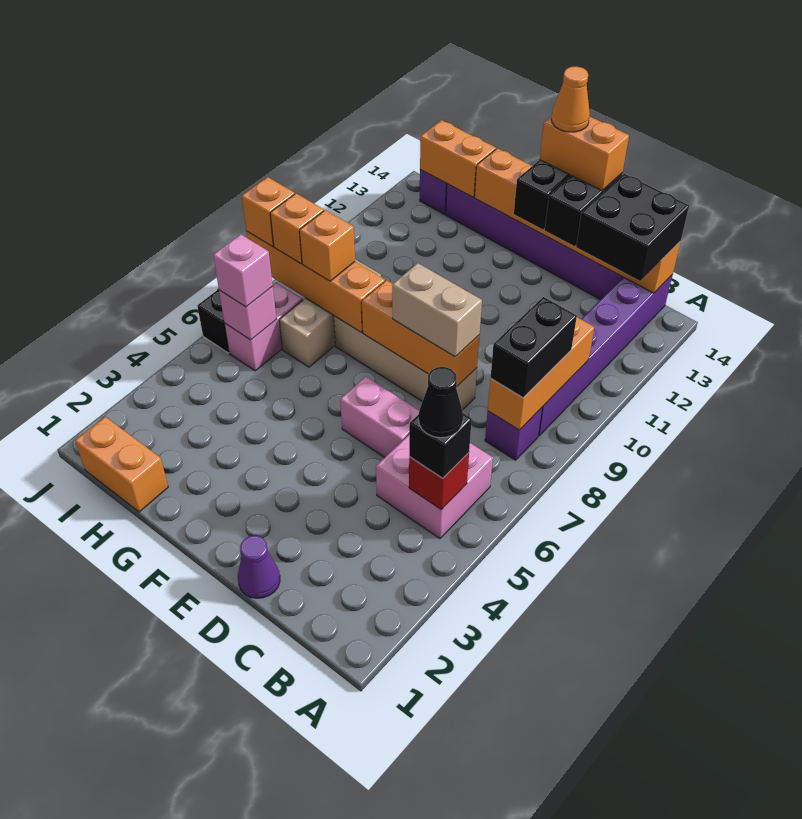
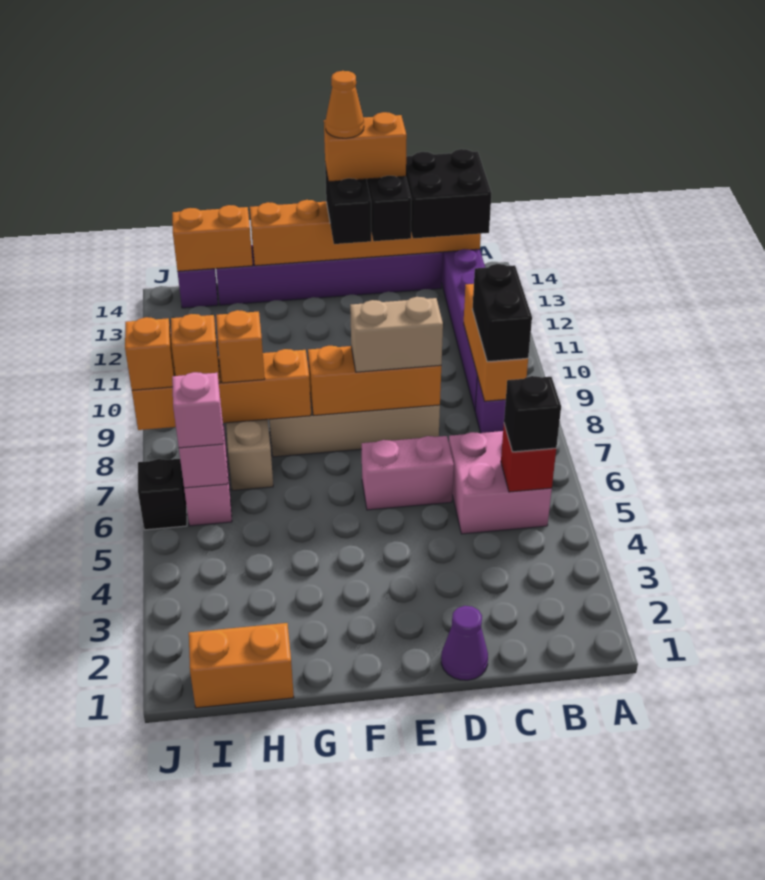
black cone B5 level 4 -> none

